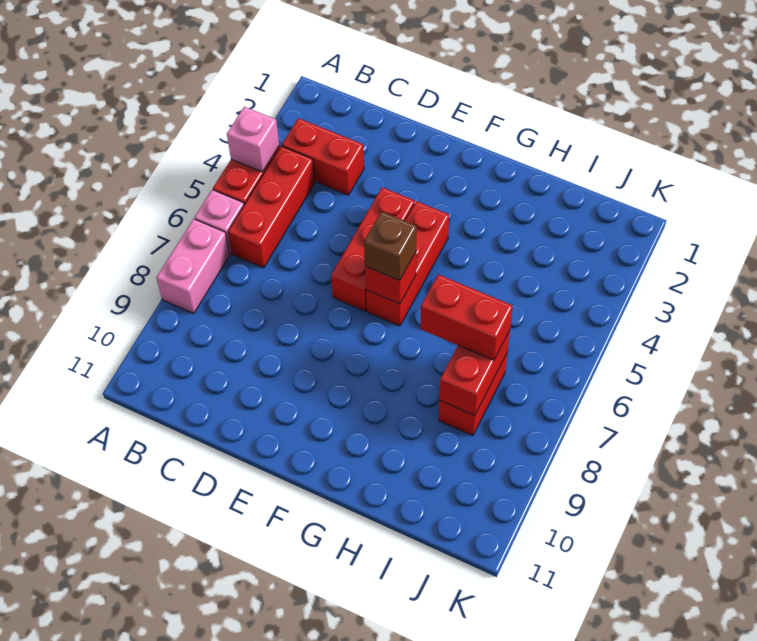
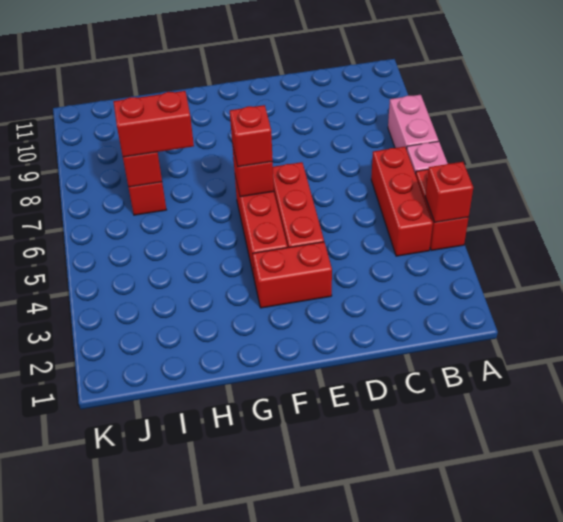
pink brick A4 level 2 -> red brick A4 level 2
red brick B3:C3 level 1 -> red brick E3:F3 level 1
brown brick F6 level 3 -> red brick F6 level 3

